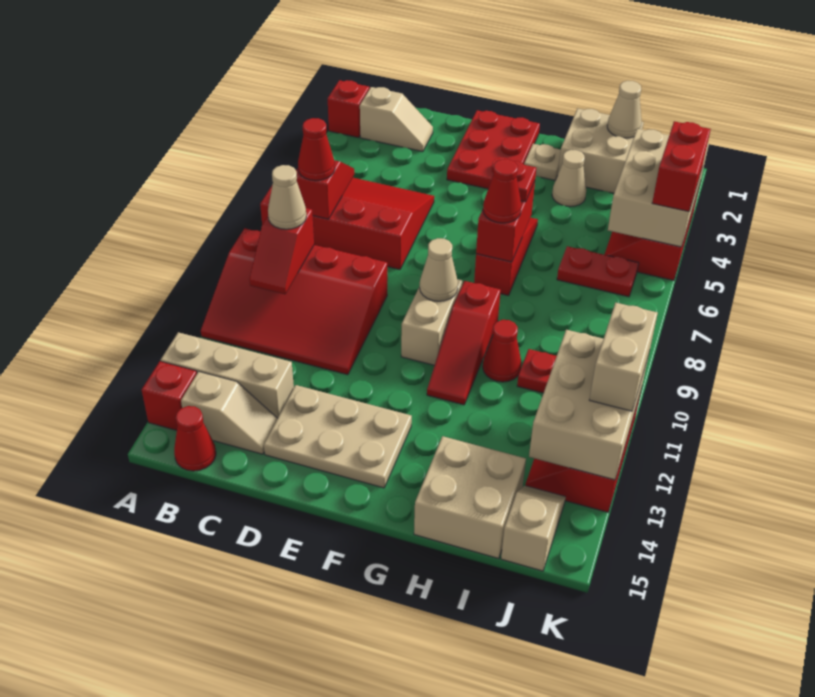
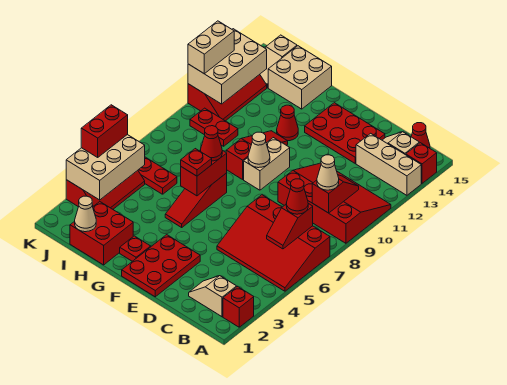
tan plate D13:F14 level 1 -> red plate D13:F14 level 1
tan plate G2 level 1 -> red plate G2 level 1
tan brick H1:I2 level 1 -> red brick H1:I2 level 1
tan cone H3 level 1 -> none
red cone H10 level 1 -> red cone G12 level 1

